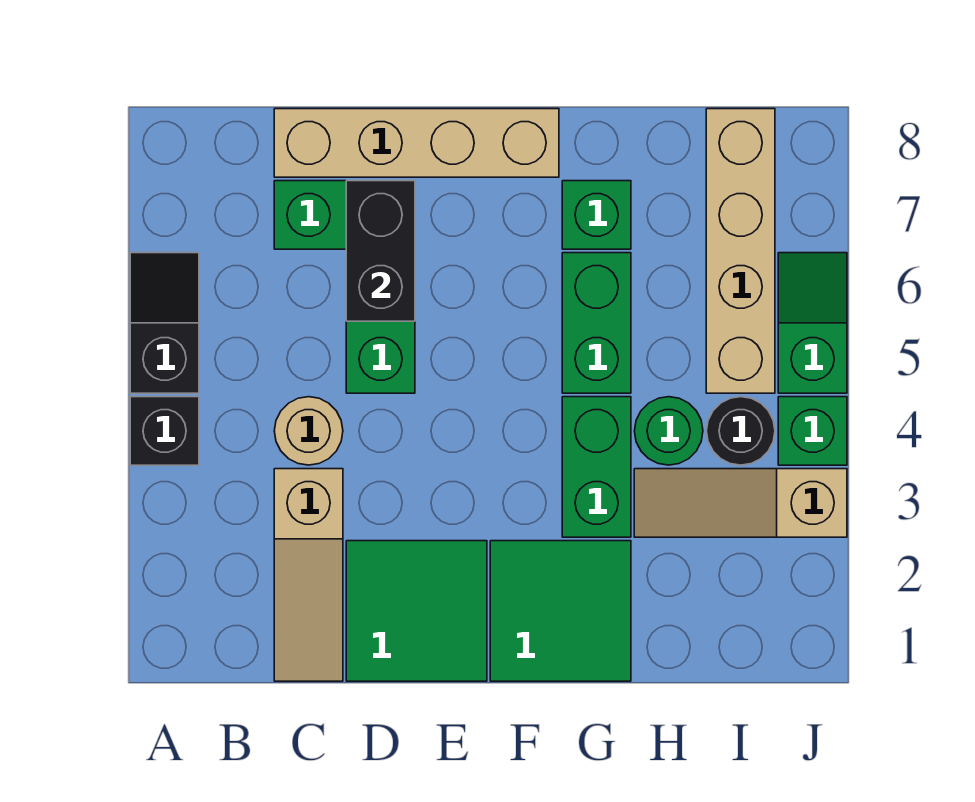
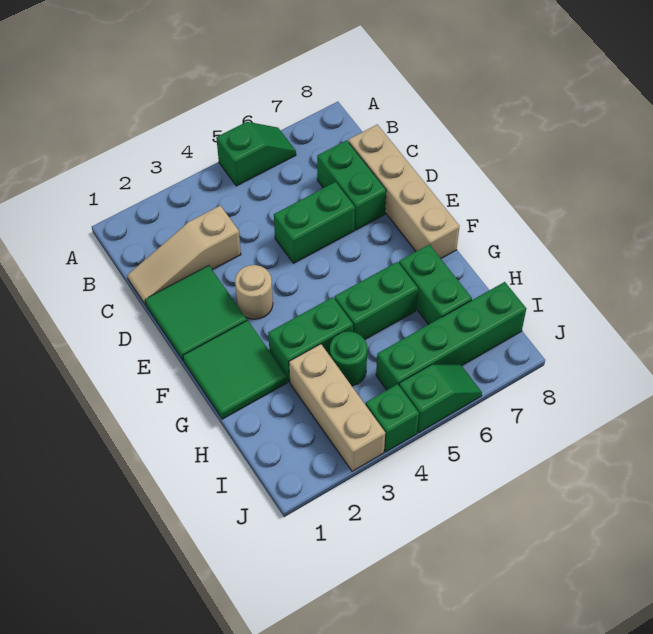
black brick A4 level 1 -> none
black slope A5:A6 level 1 top 5 -> green slope A5:A6 level 1 top 5
tan round brick C4 level 1 -> tan round brick E3 level 1
black brick D6:D7 level 2 -> none
green brick G7 level 1 -> green brick G7:H7 level 1
tan slope H3:J3 level 1 top J -> tan brick H3:J3 level 1
black round brick I4 level 1 -> none
tan brick I5:I8 level 1 -> green brick I5:I8 level 1

